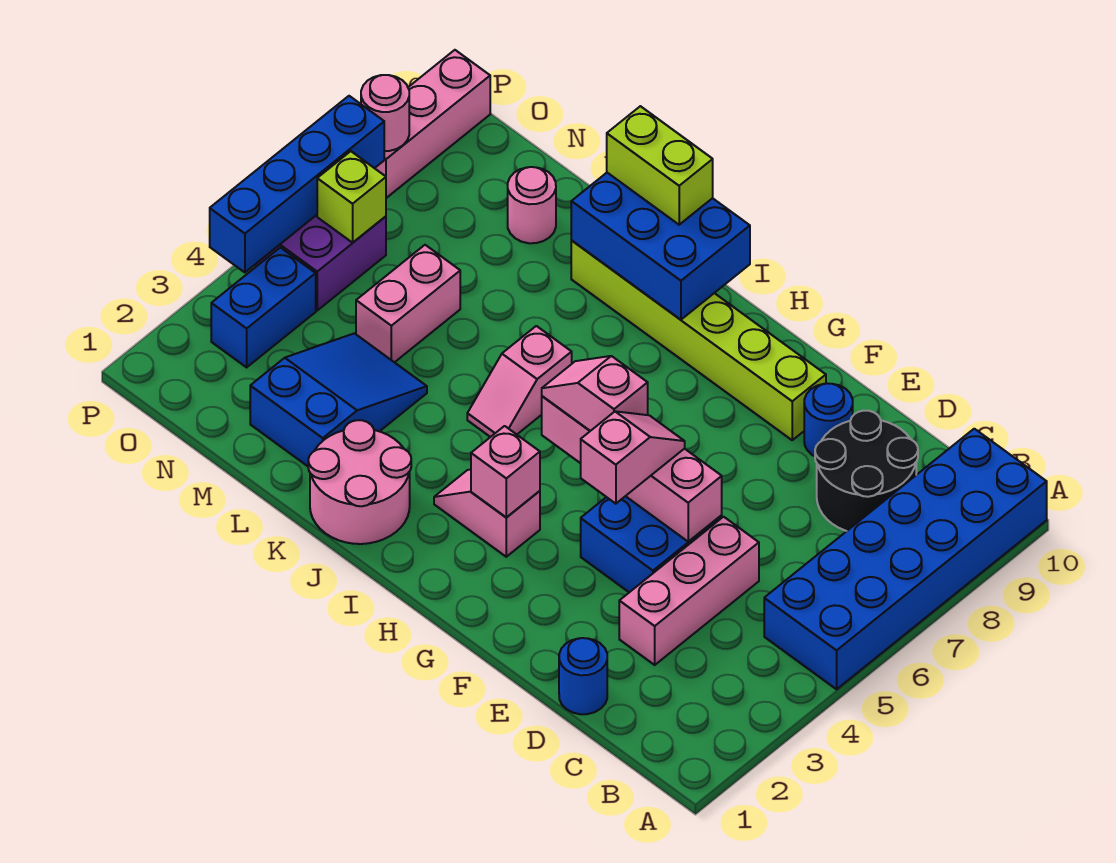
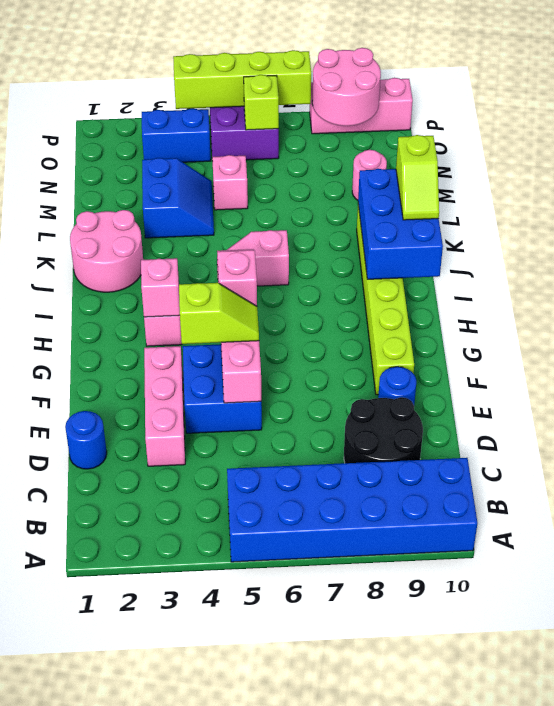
pink brick D3:D5 level 1 -> pink brick D3:F3 level 1
pink slope F4:F5 level 3 top 4 -> lime slope F4:F5 level 3 top 4
lime brick J10:K10 level 3 -> lime slope J10:K10 level 3 top K
blue slope L2:M4 level 1 top 2 -> blue slope L3:M4 level 1 top 3
pink brick M5:M6 level 1 -> pink brick M5 level 1
blue brick P4:P7 level 2 -> lime brick P4:P7 level 2
pink round brick P8 level 2 -> pink round brick O8:P9 level 2

